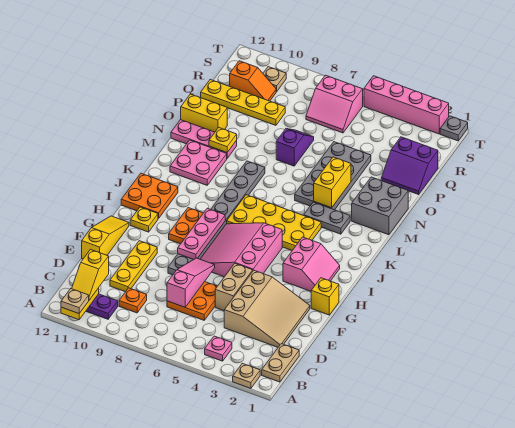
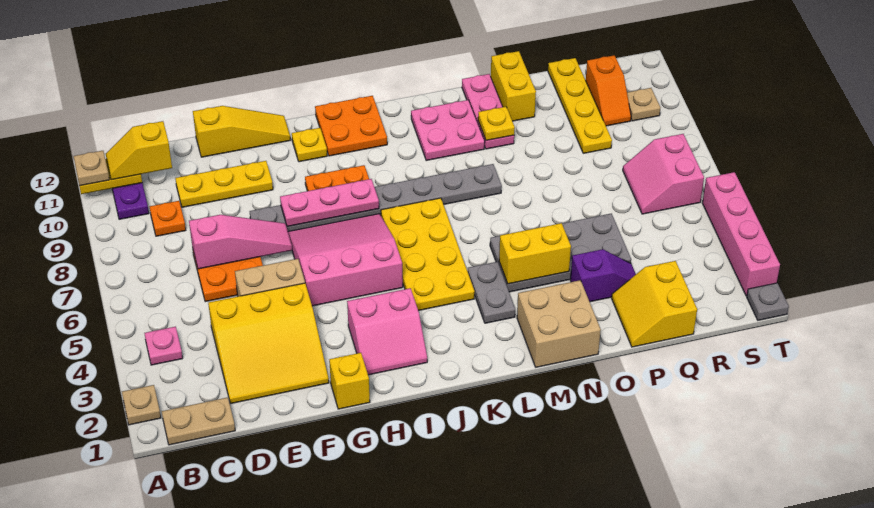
tan slope D2:F4 level 1 top 4 -> yellow slope D2:F4 level 1 top 4
grey brick M1:N2 level 1 -> tan brick M1:N2 level 1
purple slope O7:P7 level 1 top O -> purple slope O3:P3 level 1 top O
purple slope P1:Q2 level 1 top Q -> yellow slope P1:Q2 level 1 top Q

